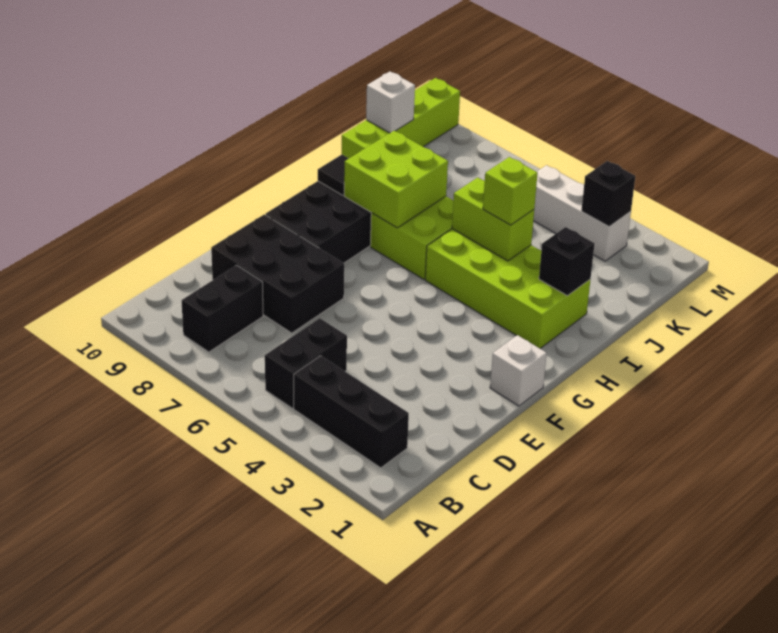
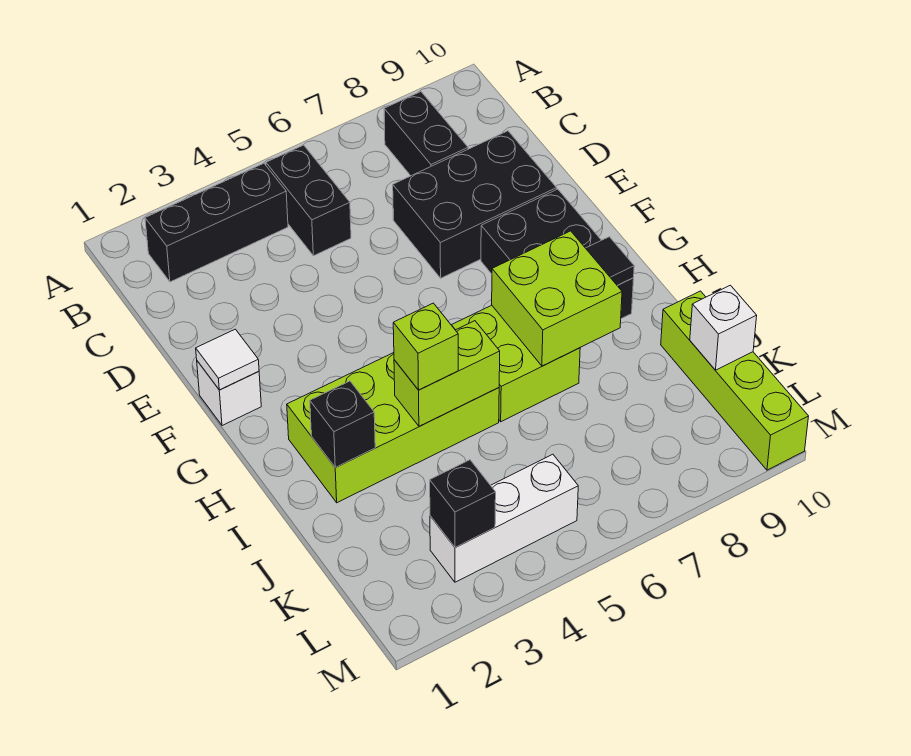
none -> white tile F1 level 2

